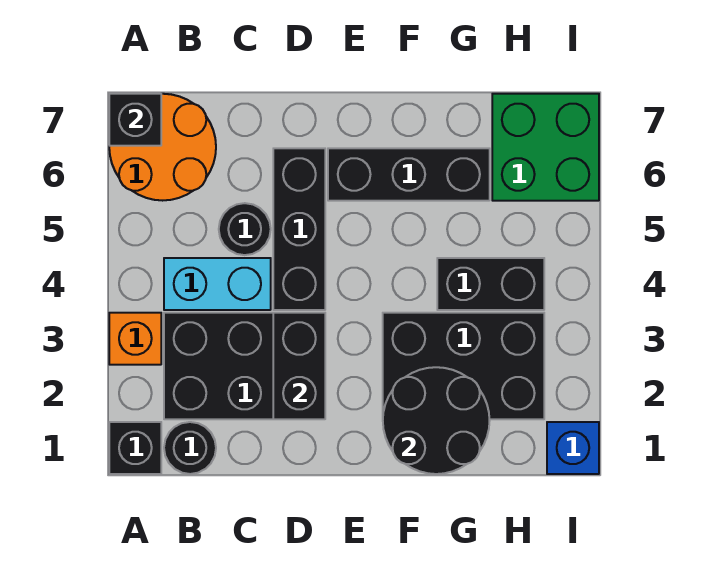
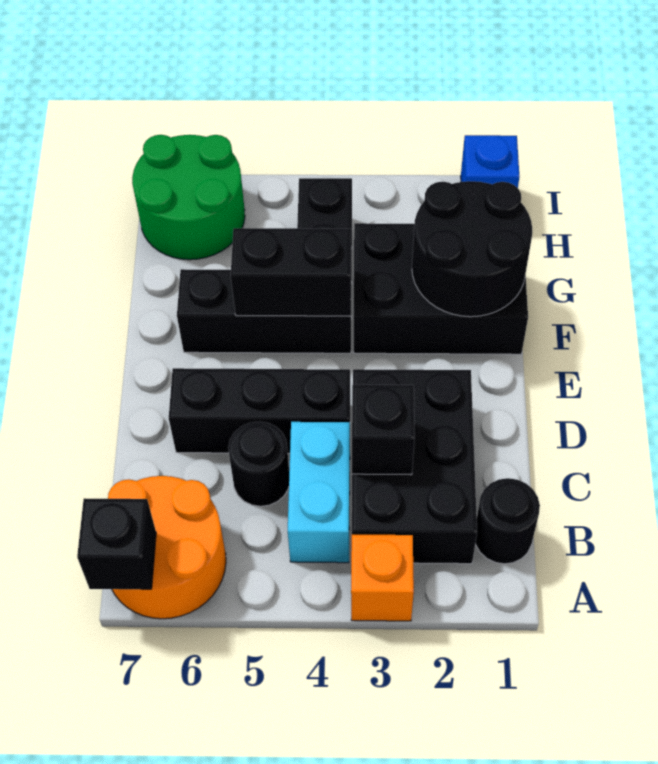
black brick A1 level 1 -> black brick C3 level 2
black brick D2:D3 level 2 -> black brick F4:F5 level 2
black brick E6:G6 level 1 -> black brick F4:F6 level 1
black brick F2:H3 level 1 -> black brick F1:G3 level 1
green brick H6:I7 level 1 -> green round brick H6:I7 level 1

